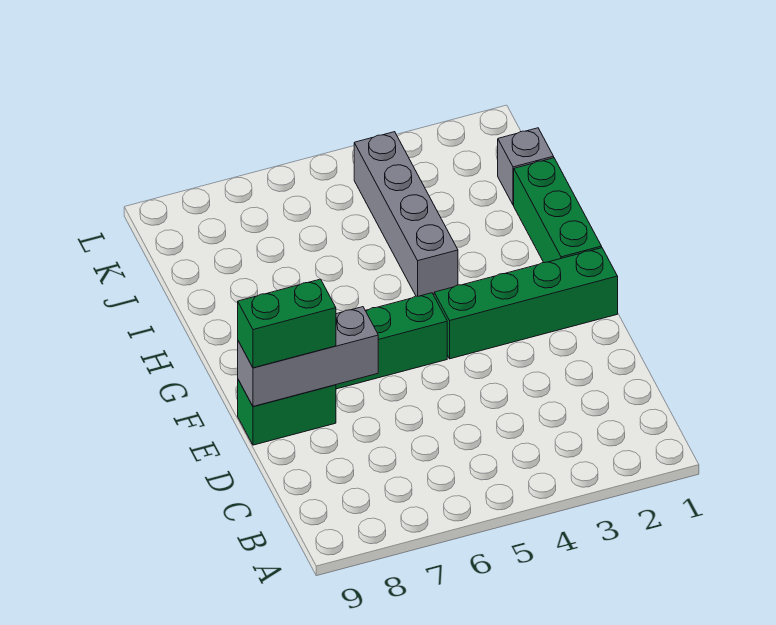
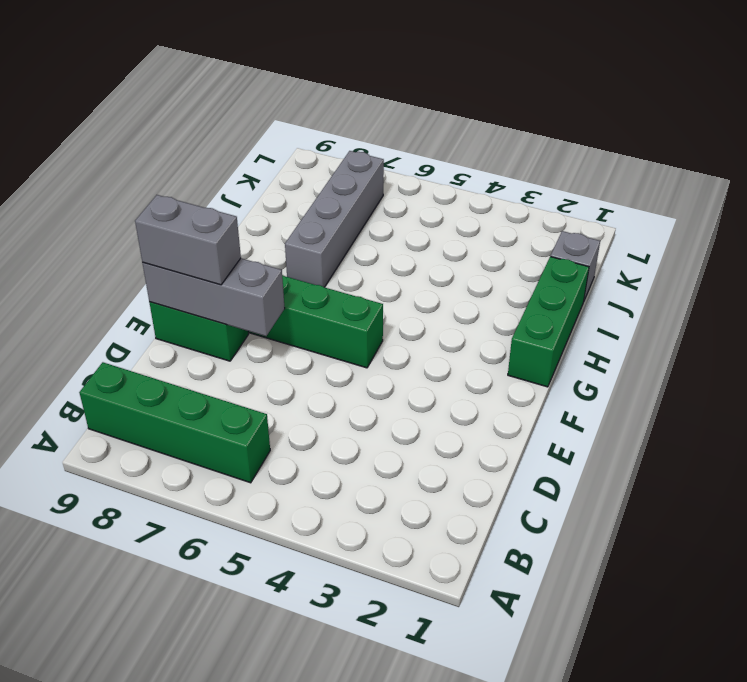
green brick E8:E9 level 3 -> grey brick E8:E9 level 3
green brick F1:F4 level 1 -> green brick B6:B9 level 1
grey brick H4:K4 level 1 -> grey brick H7:K7 level 1

